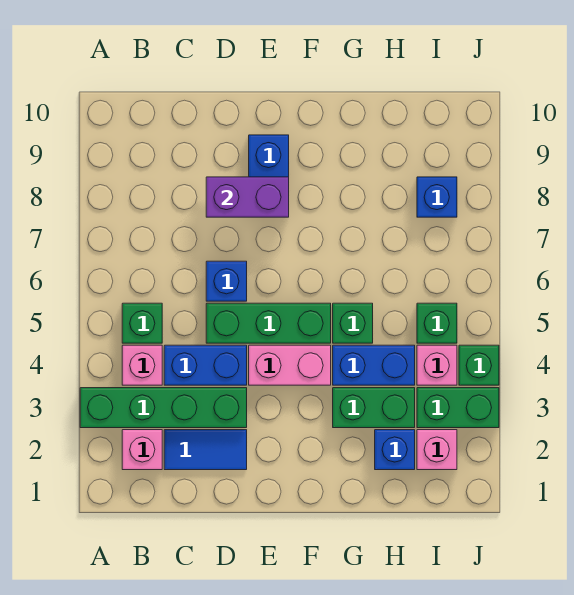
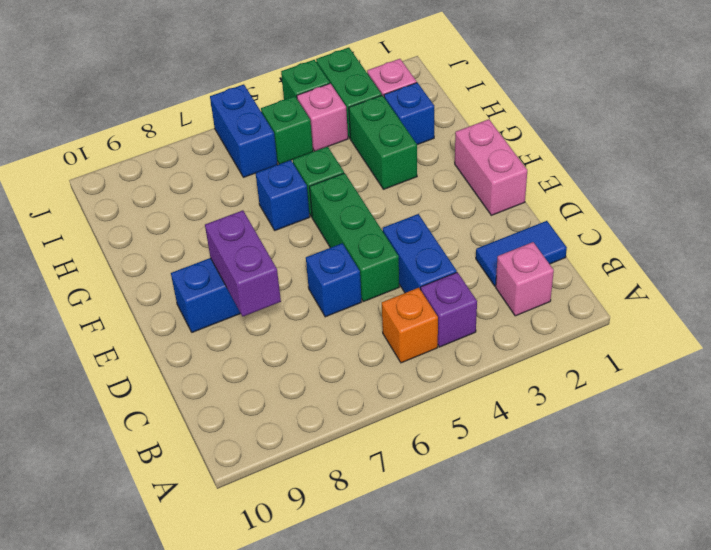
green brick A3:D3 level 1 -> none
pink brick B4 level 1 -> purple brick B4 level 1
green brick B5 level 1 -> orange brick B5 level 1
blue tile C2:D2 level 1 -> blue tile C1:C2 level 1
pink brick E4:F4 level 1 -> pink brick E1:F1 level 1
blue brick G4:H4 level 1 -> blue brick I6:J6 level 1
blue brick I8 level 1 -> blue brick G6 level 1

